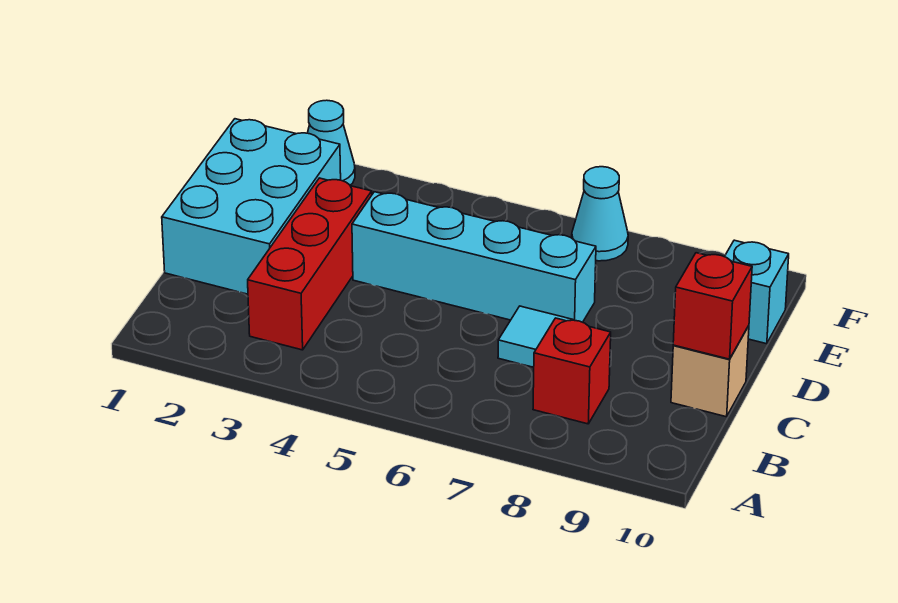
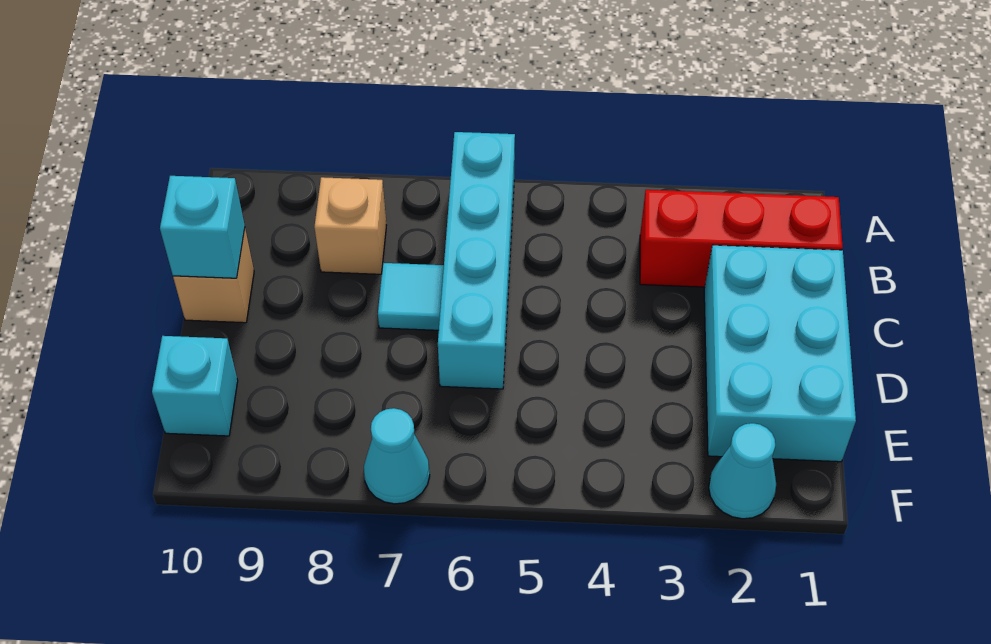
red brick B3:D3 level 1 -> red brick B1:B3 level 1
red brick B8 level 1 -> tan brick B8 level 1
red brick C10 level 2 -> cyan brick C10 level 2
cyan brick D4:D7 level 1 -> cyan brick A6:D6 level 1

